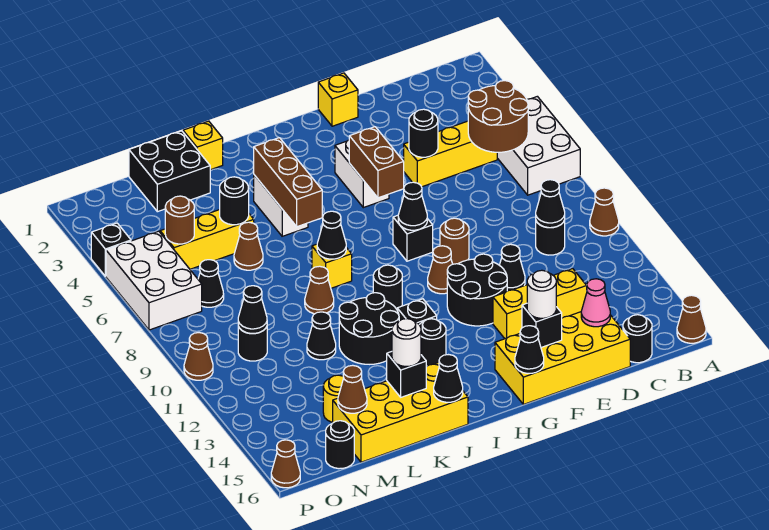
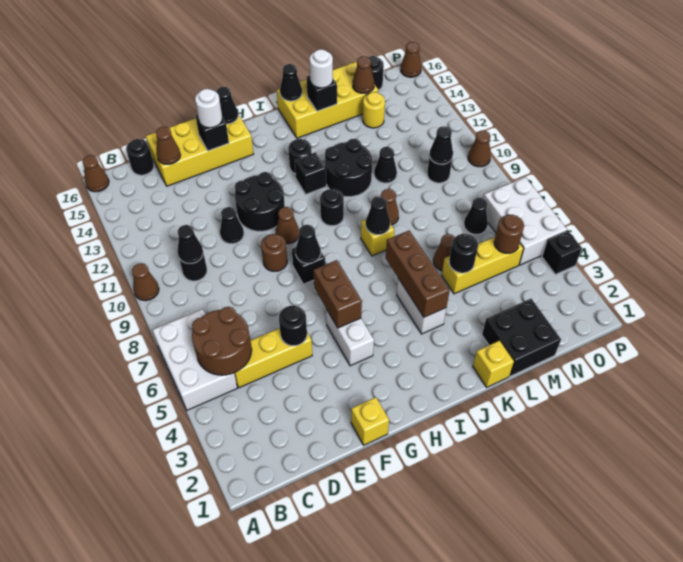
yellow brick D13:F13 level 1 -> none
pink cone D15 level 2 -> brown cone D15 level 2

